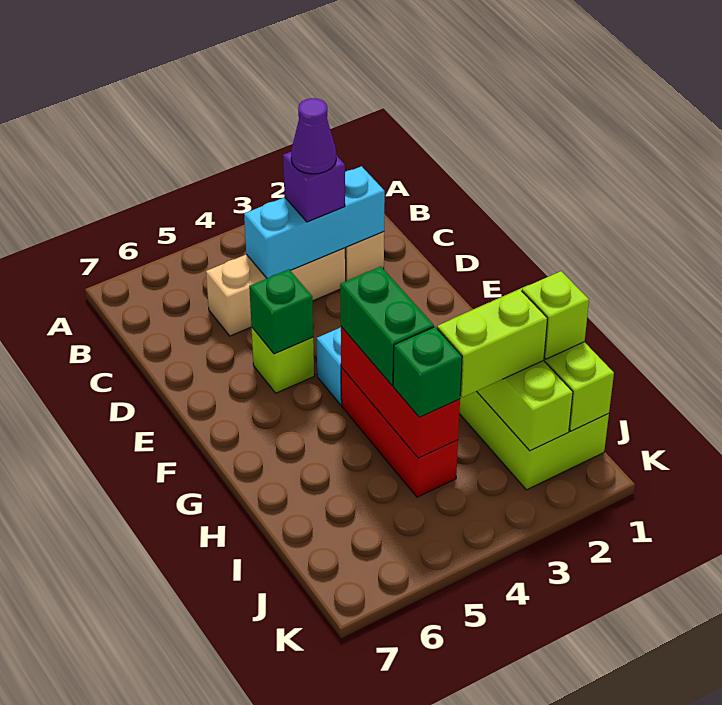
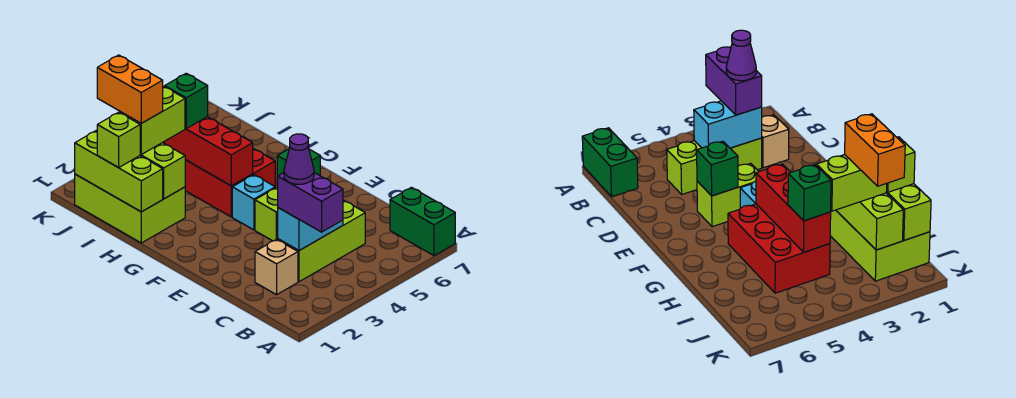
cyan brick C2:C4 level 2 -> cyan brick C3:C4 level 2
tan brick C3:C5 level 1 -> lime brick C3:C5 level 1
purple brick C3 level 3 -> purple brick B3:C3 level 3
lime brick E5 level 1 -> lime brick E4:E5 level 1
red brick G4:I4 level 1 -> red brick G4:I5 level 1
green brick G4:H4 level 3 -> green brick A7:B7 level 1
none -> orange brick I2:J2 level 4

